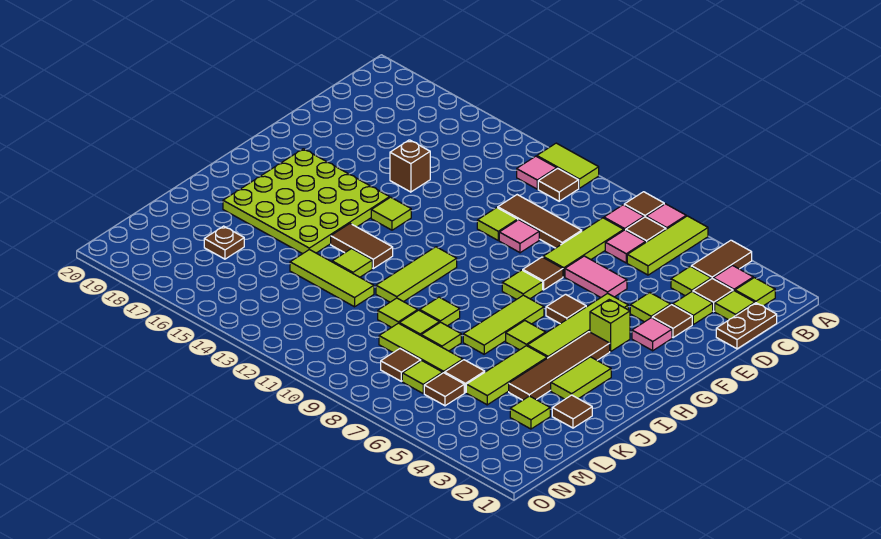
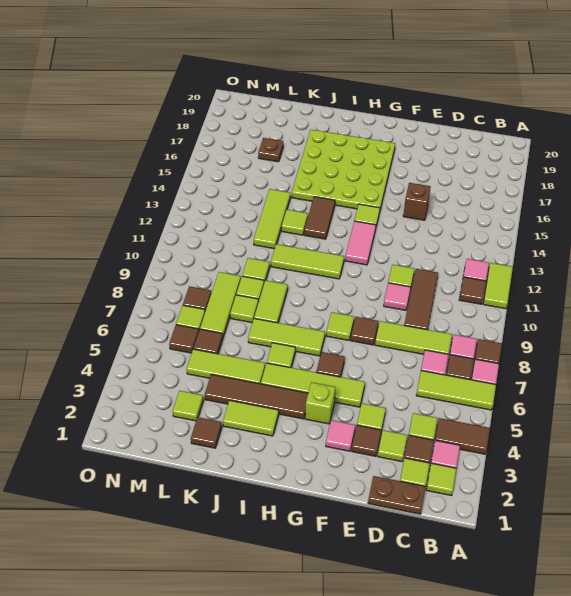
pink tile E6:E7 level 1 -> pink tile G12:G13 level 1
lime tile J9 level 1 -> lime tile J8:J9 level 1

